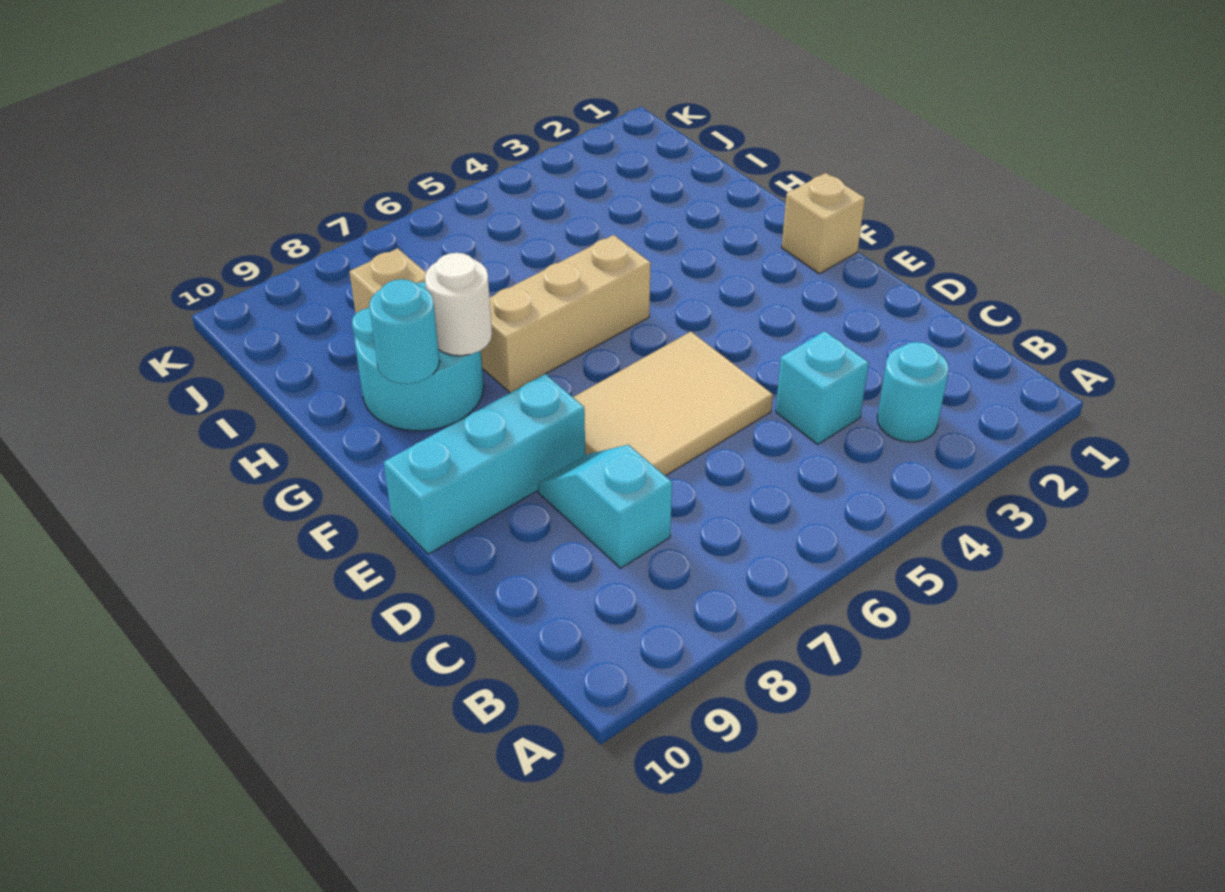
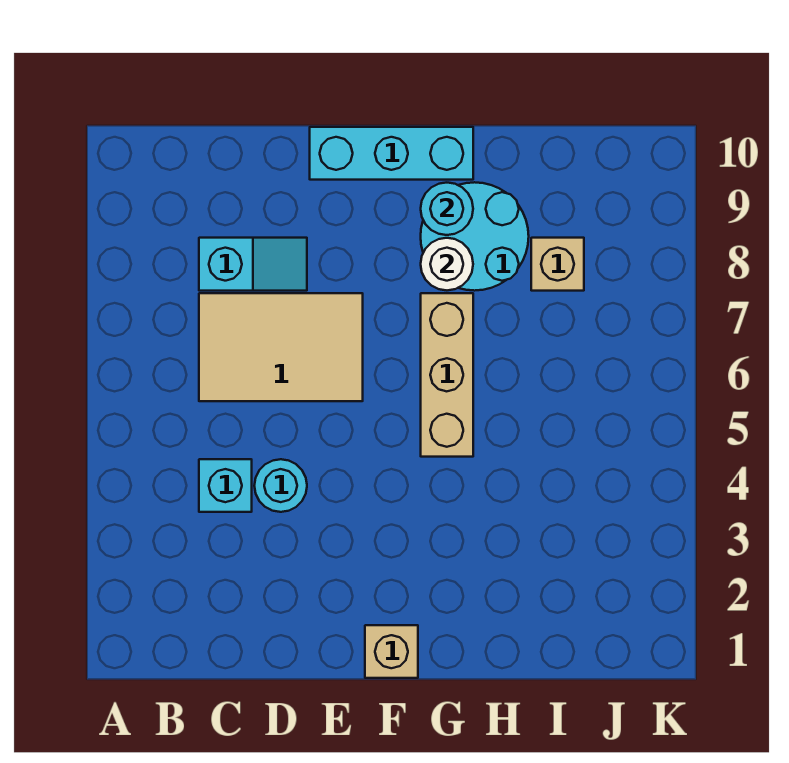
cyan round brick B3 level 1 -> cyan round brick D4 level 1
tan tile D5:E7 level 1 -> tan tile C6:E7 level 1
cyan brick E8:E10 level 1 -> cyan brick E10:G10 level 1

